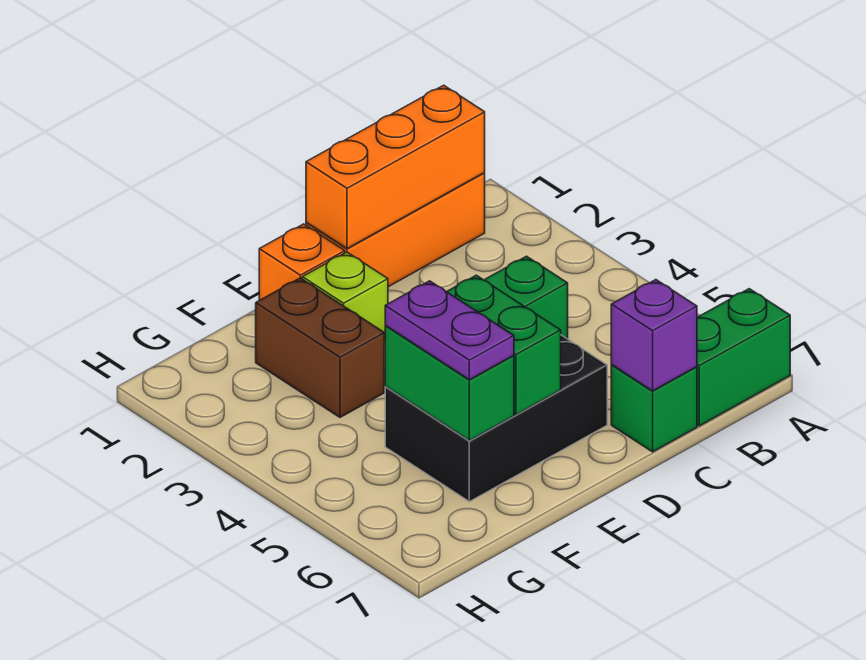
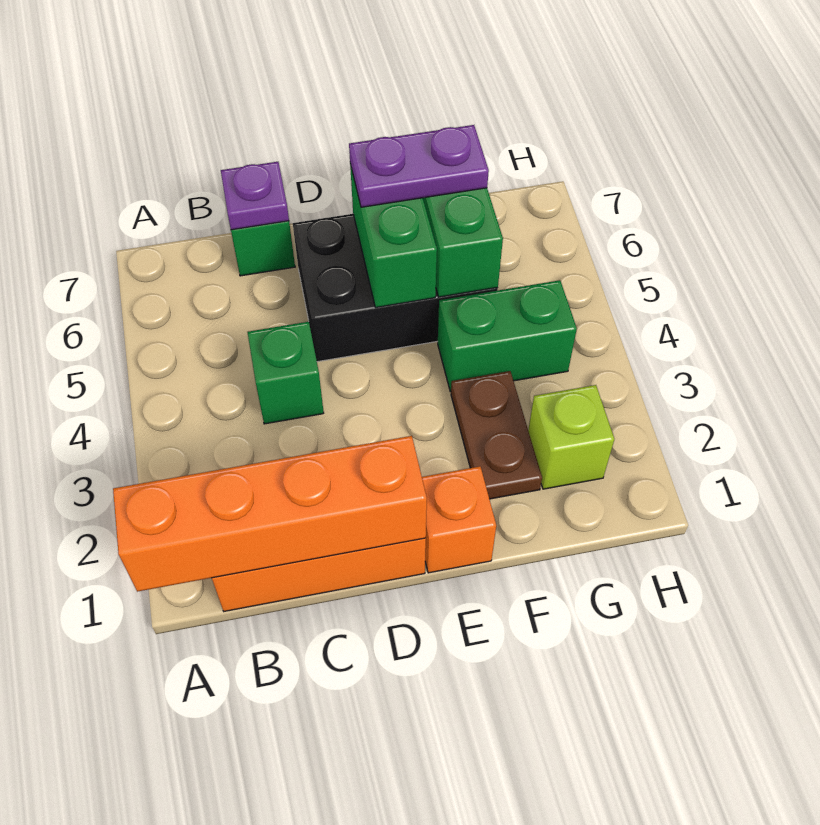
green brick A7:B7 level 1 -> green brick F4:G4 level 1
orange brick B1:D1 level 2 -> orange brick A1:D1 level 2
purple brick C7 level 2 -> purple plate C7 level 2
lime brick E2 level 1 -> lime brick G2 level 1
brown brick F2:F3 level 1 -> brown plate F2:F3 level 1
purple plate F5:F6 level 3 -> purple plate E6:F6 level 3

